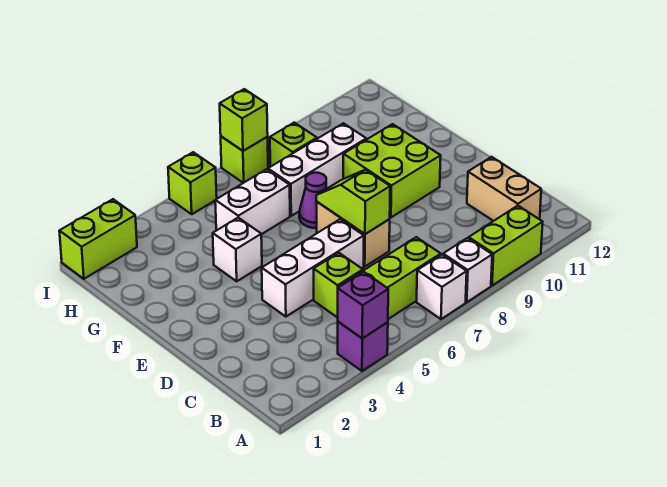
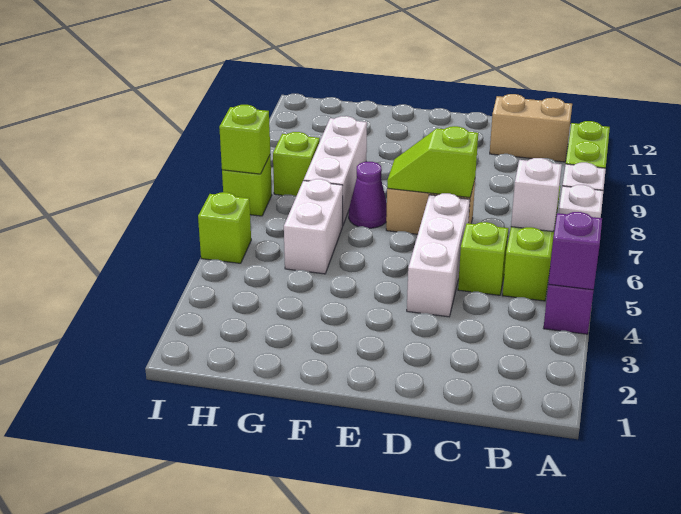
lime brick E9:F10 level 1 -> none
white brick F4 level 1 -> white brick B6 level 2
lime brick I1:I2 level 1 -> none

